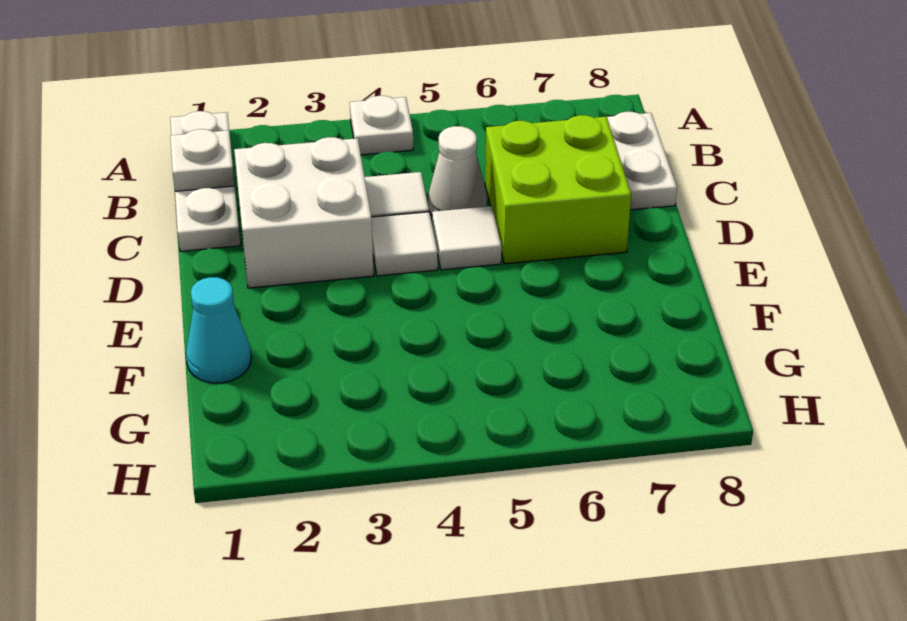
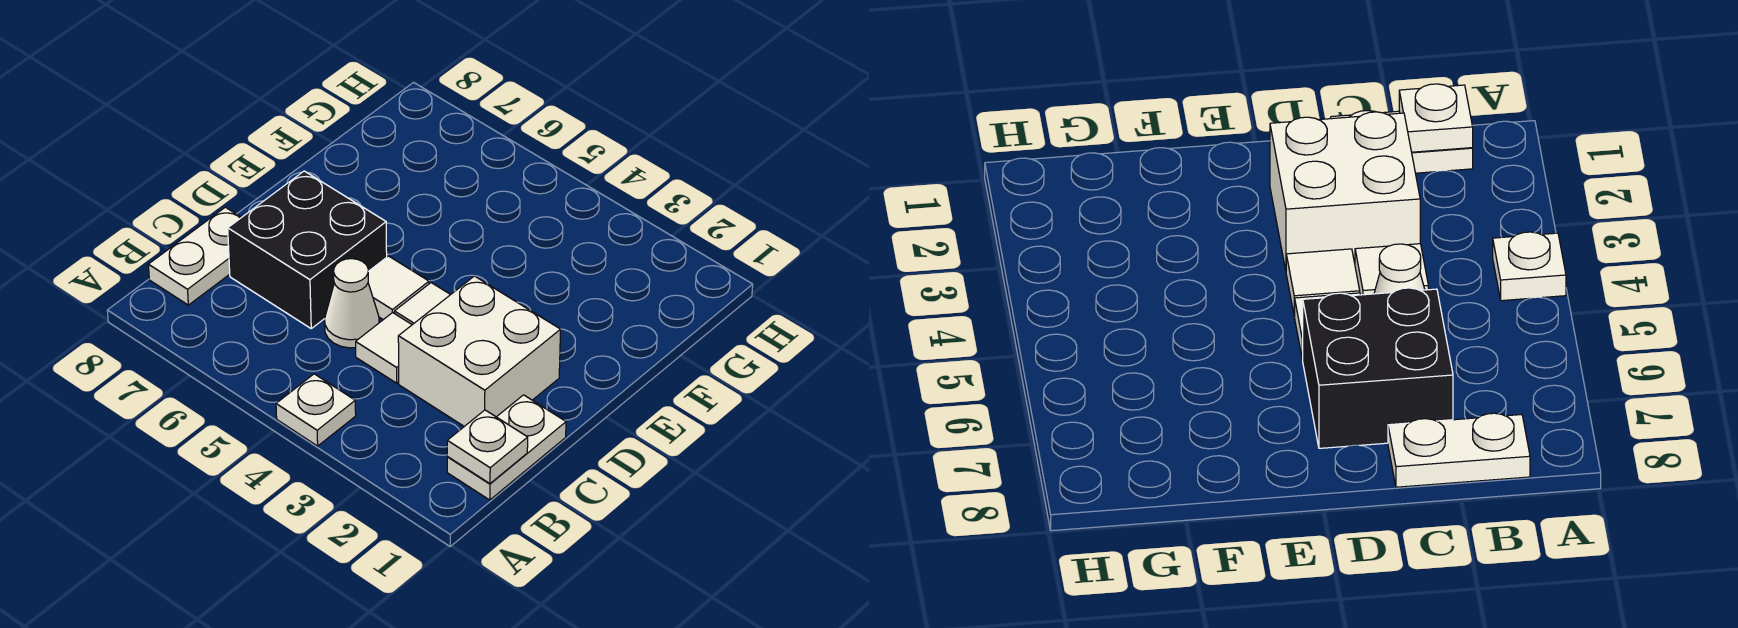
white plate A1:C1 level 1 -> white plate B1:C1 level 1
lime brick C6:D7 level 1 -> black brick C6:D7 level 1
cyan cone F1 level 1 -> none

